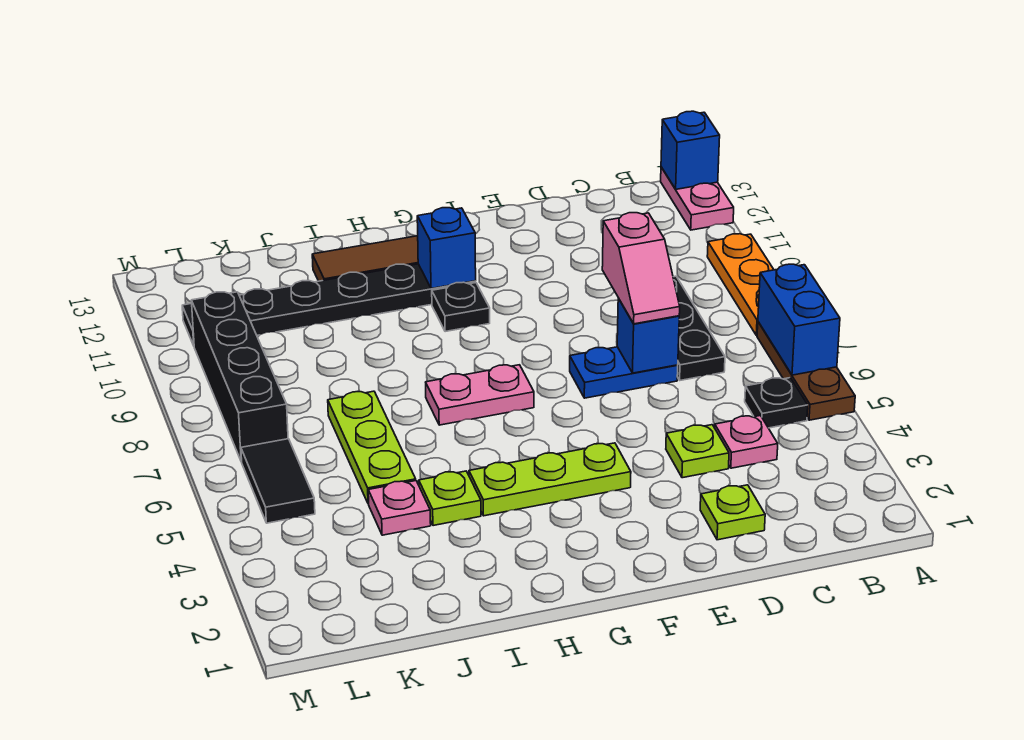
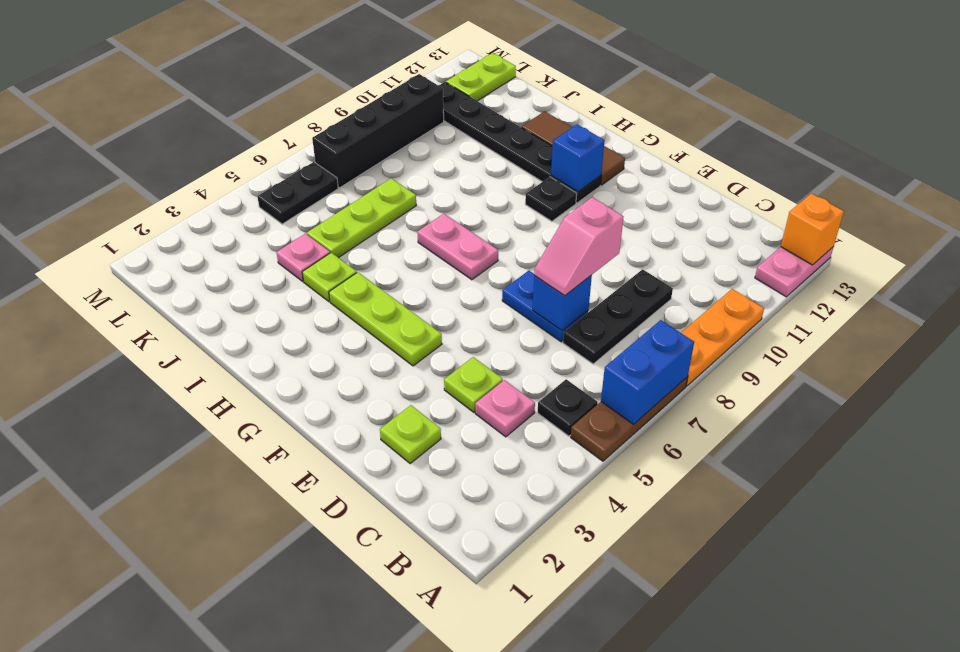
blue brick A13 level 2 -> orange brick A13 level 2
black tile L5:L6 level 1 -> black plate L5:L6 level 1
none -> lime plate L12:L13 level 1

